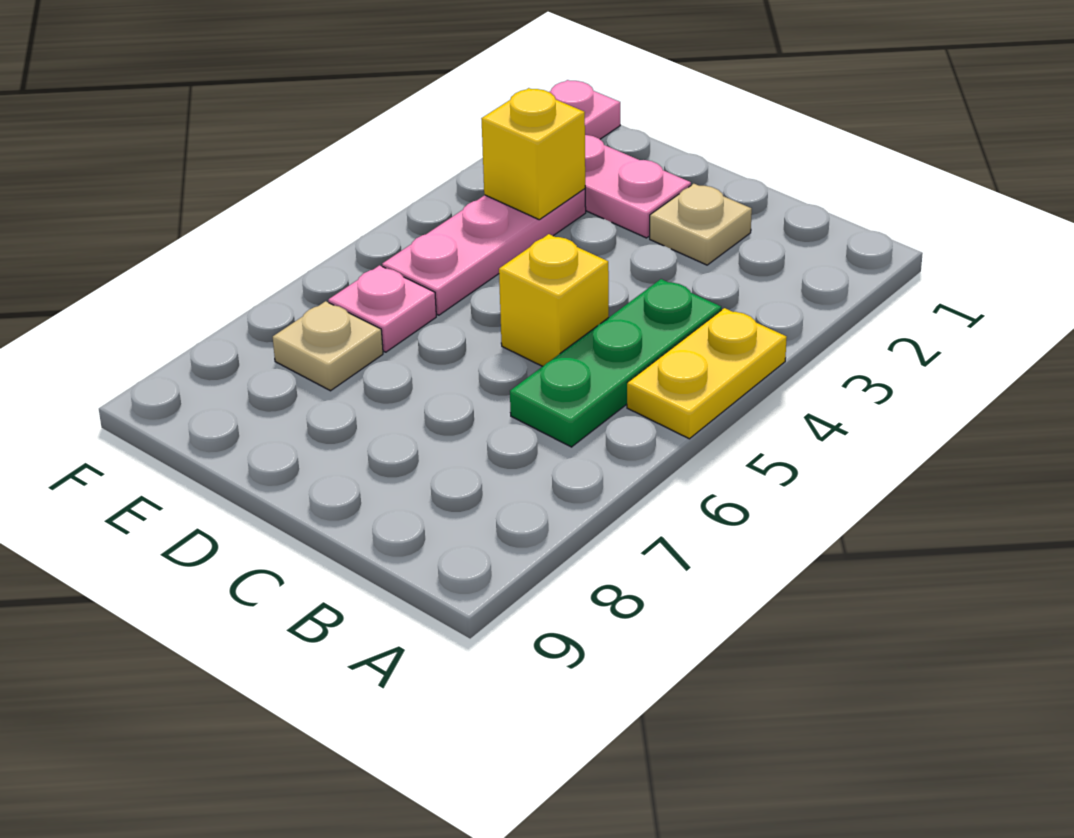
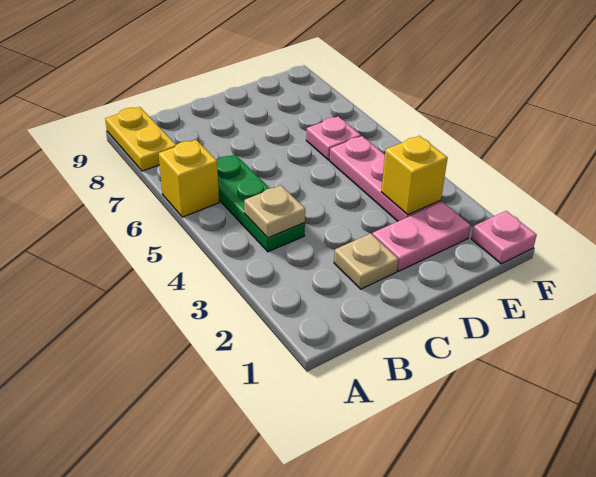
yellow plate A4:A5 level 1 -> yellow plate A8:A9 level 1
yellow brick C5 level 1 -> yellow brick A6 level 1
tan plate E7 level 1 -> tan plate B4 level 2

